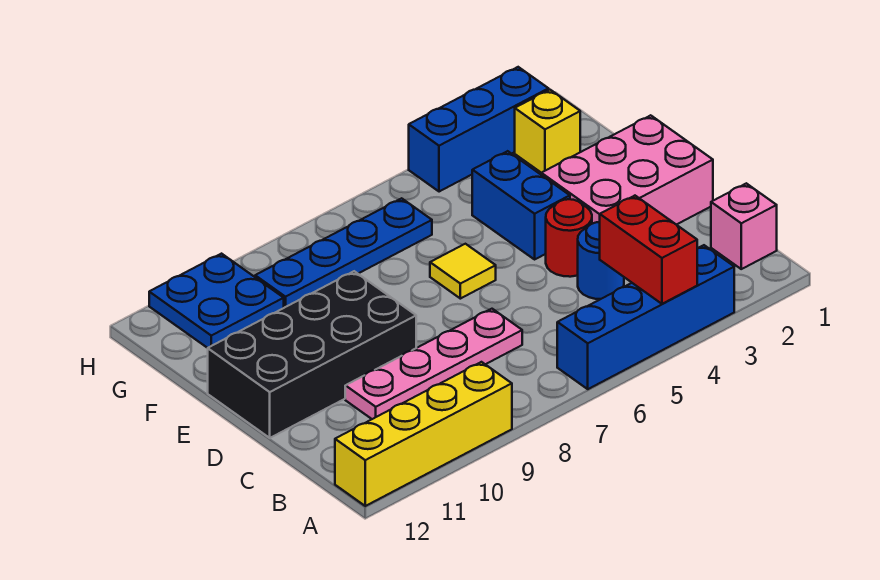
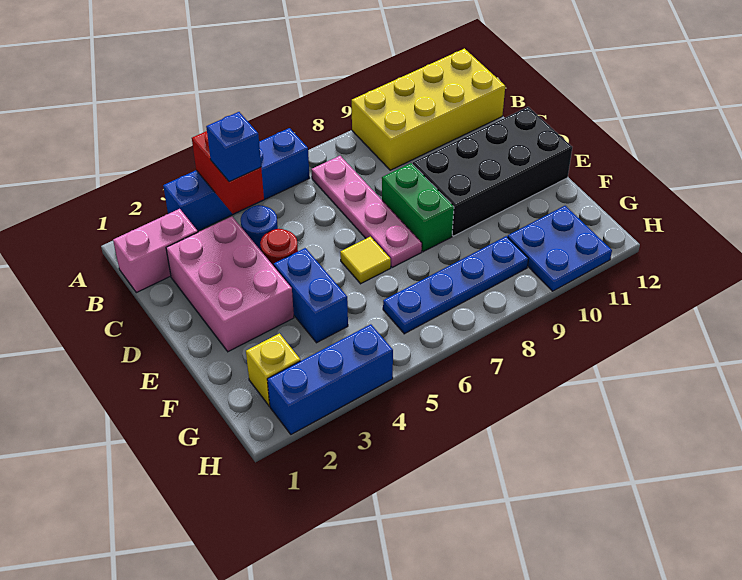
yellow brick A9:A12 level 1 -> yellow brick A9:B12 level 1
pink brick B1 level 1 -> pink brick B1:B2 level 1
none -> blue brick B4 level 3
pink plate C7:C10 level 1 -> pink plate B7:E7 level 1
pink brick D1:E3 level 1 -> pink brick C2:E3 level 1
none -> green brick D8:E8 level 1

